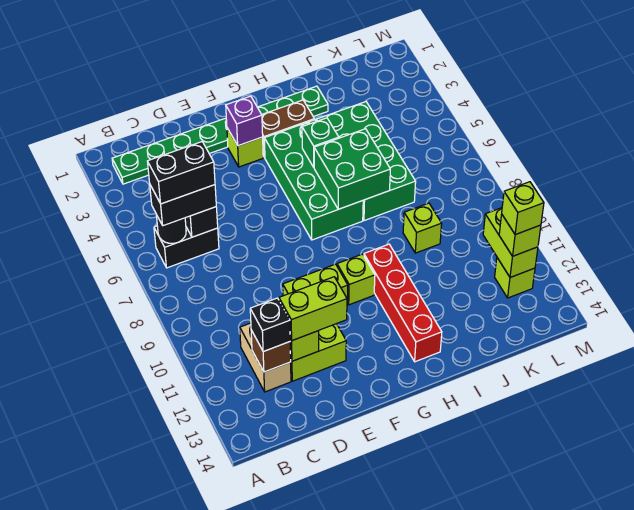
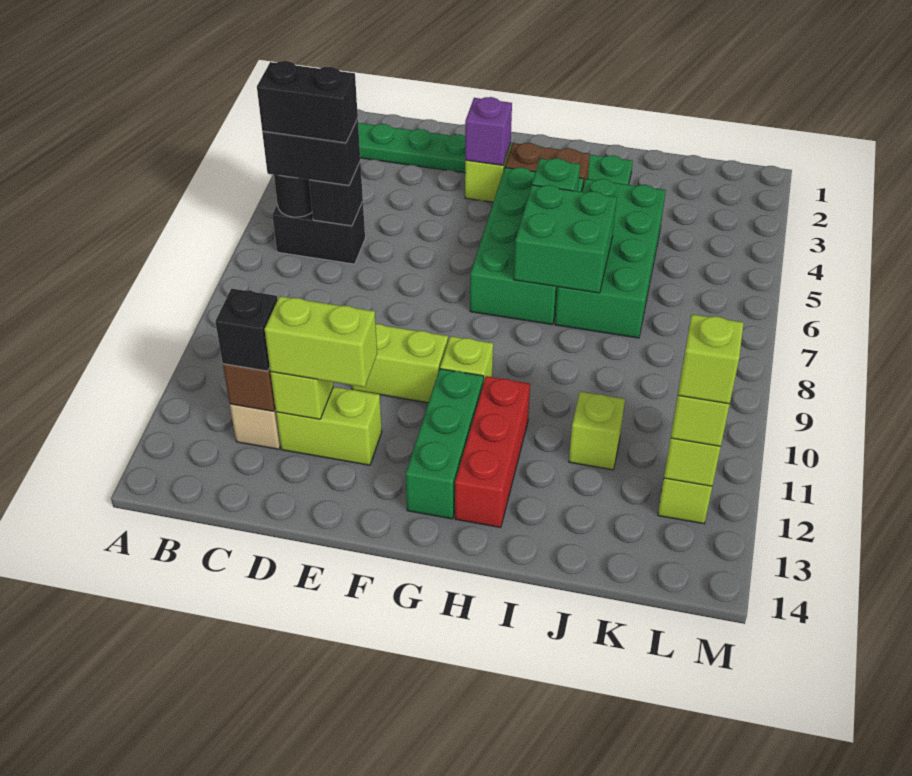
none -> green brick G11:G13 level 1
red brick H10:H13 level 1 -> red brick H11:H13 level 1
lime brick J9 level 1 -> lime brick J11 level 1

